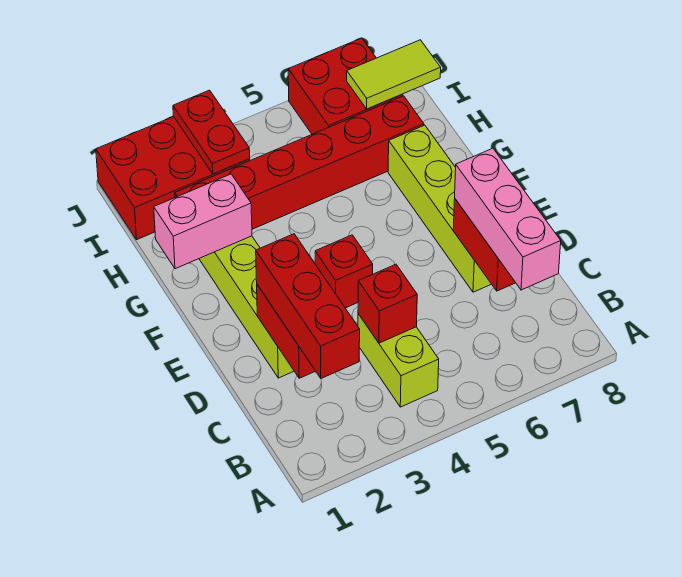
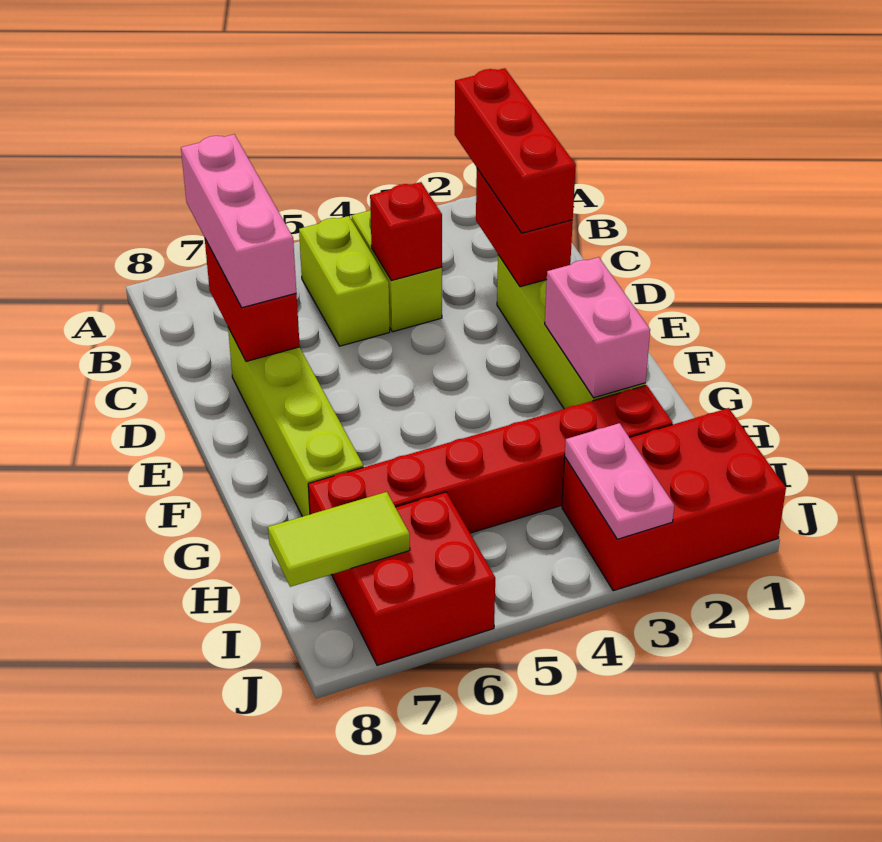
none -> lime brick B5:C5 level 1
red brick E4 level 1 -> none
pink brick G1:G2 level 2 -> pink brick F2:G2 level 2
red plate I3:J3 level 2 -> pink plate I3:J3 level 2

